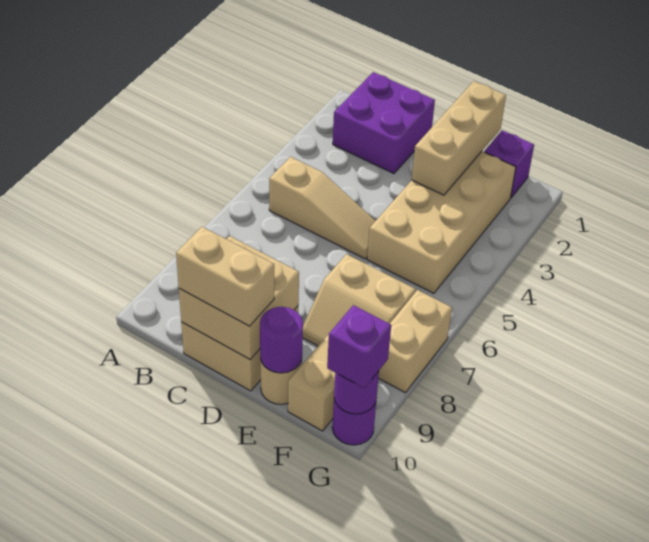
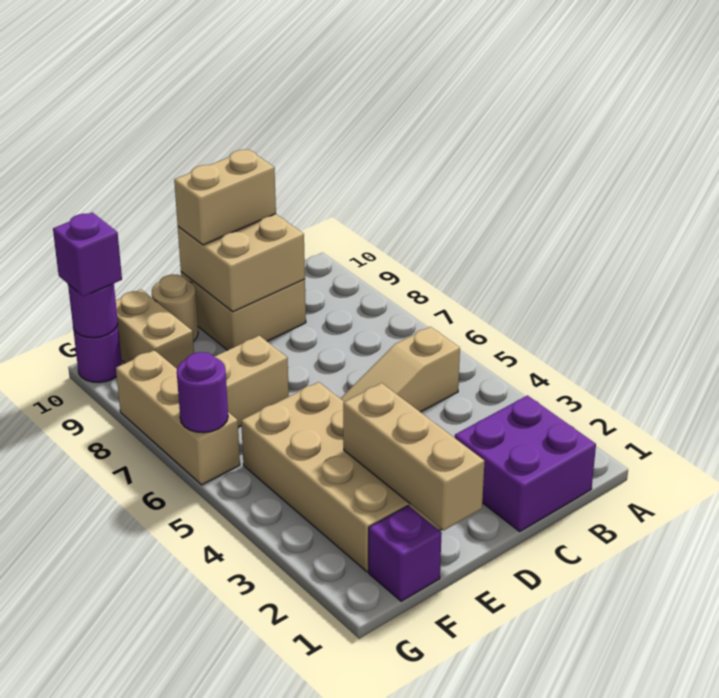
purple round brick E10 level 2 -> purple round brick G6 level 2
tan brick G7:G8 level 1 -> tan brick G6:G8 level 1

